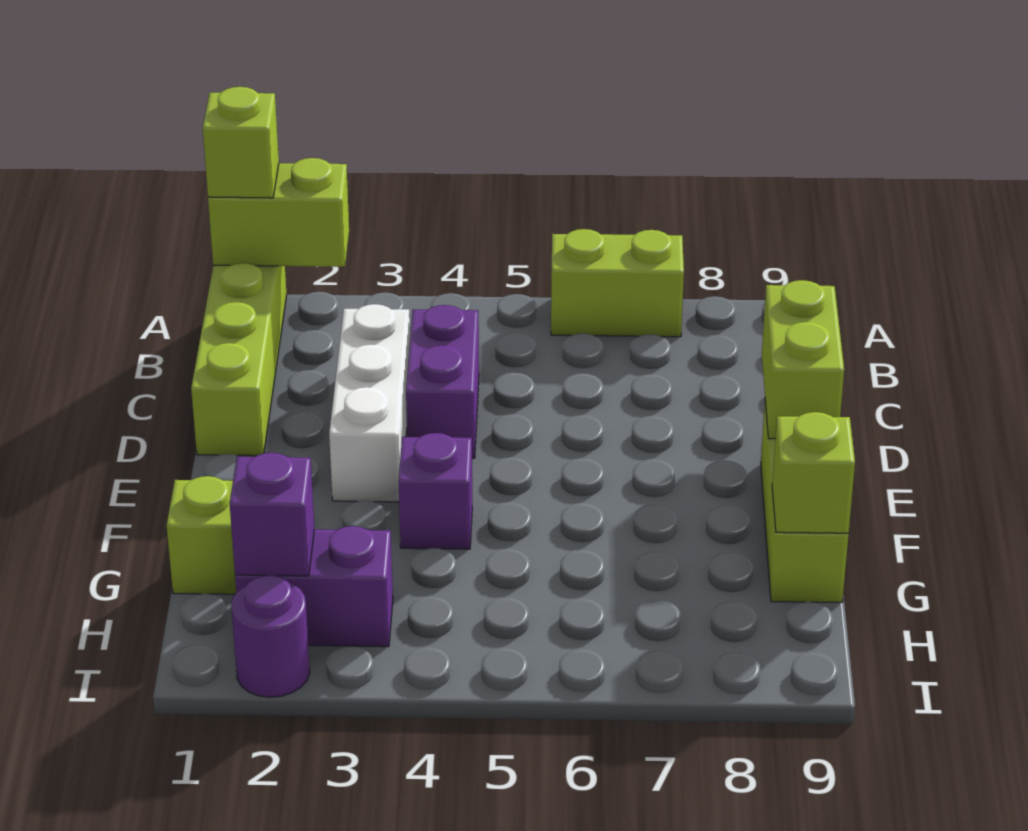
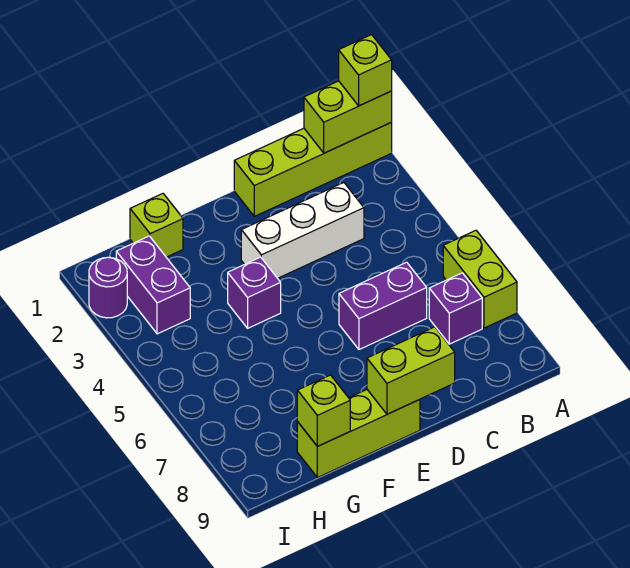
lime brick A1:A2 level 2 -> lime brick A1:B1 level 2
purple brick C4:D4 level 1 -> purple brick C6:D6 level 1
purple brick H2 level 2 -> purple brick B7 level 1

